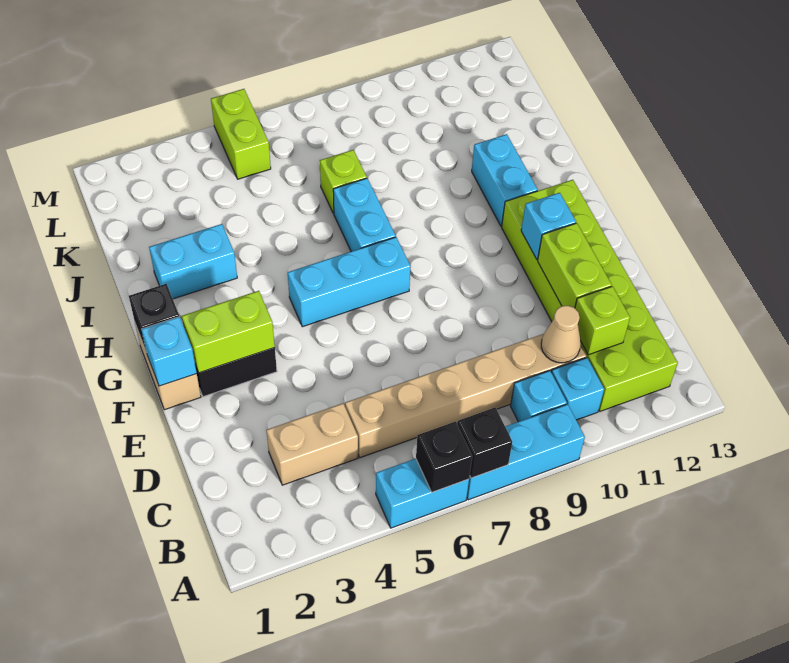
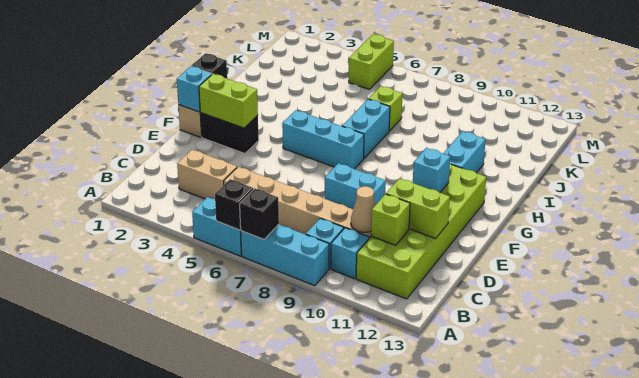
lime brick D11:E11 level 2 -> lime brick D11:D12 level 2
cyan brick I2:I3 level 1 -> cyan brick E8:E9 level 1

